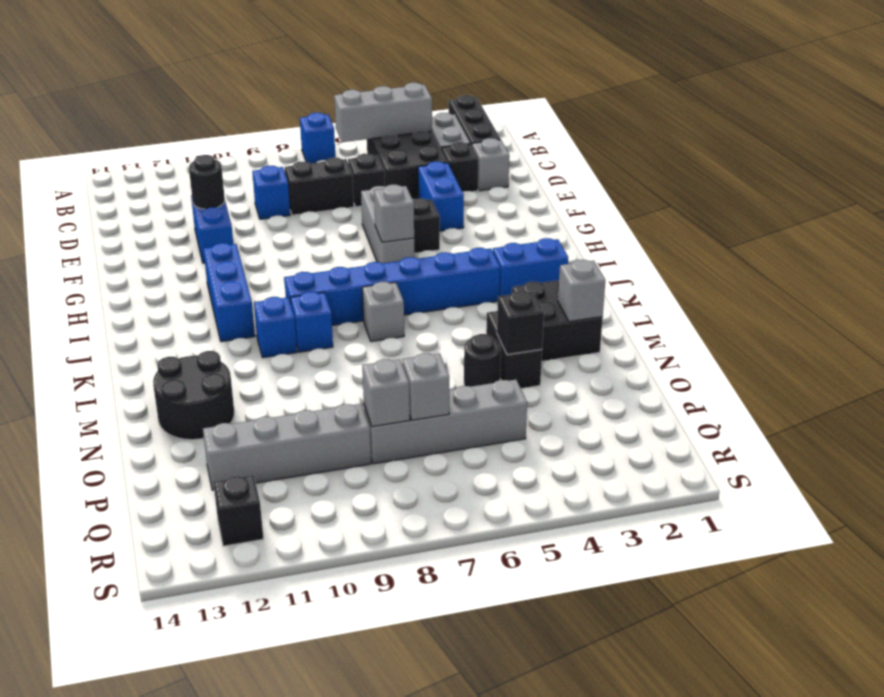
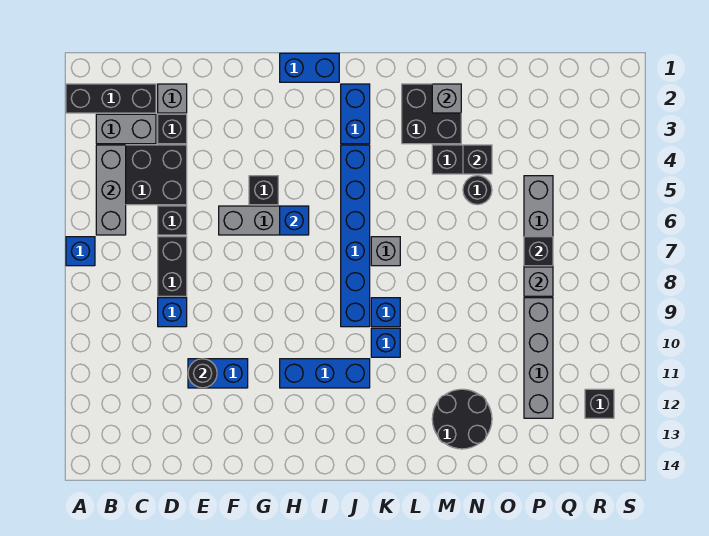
blue brick E4:F4 level 1 -> blue brick H1:I1 level 1
grey brick H6 level 2 -> blue brick H6 level 2
grey brick P7 level 2 -> black brick P7 level 2

